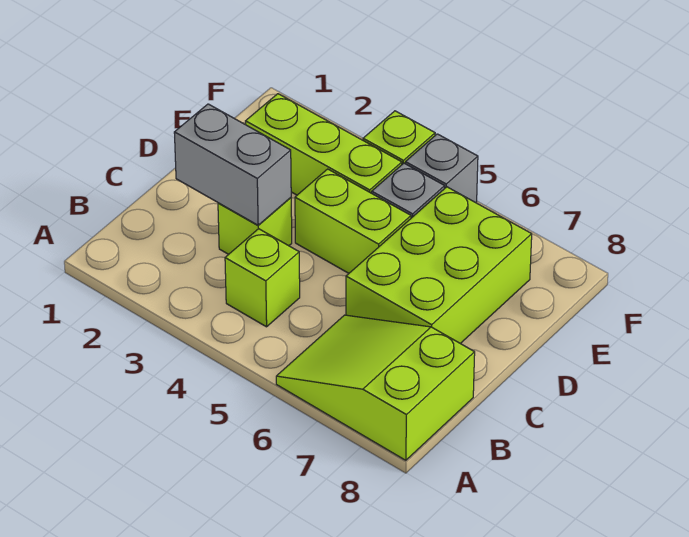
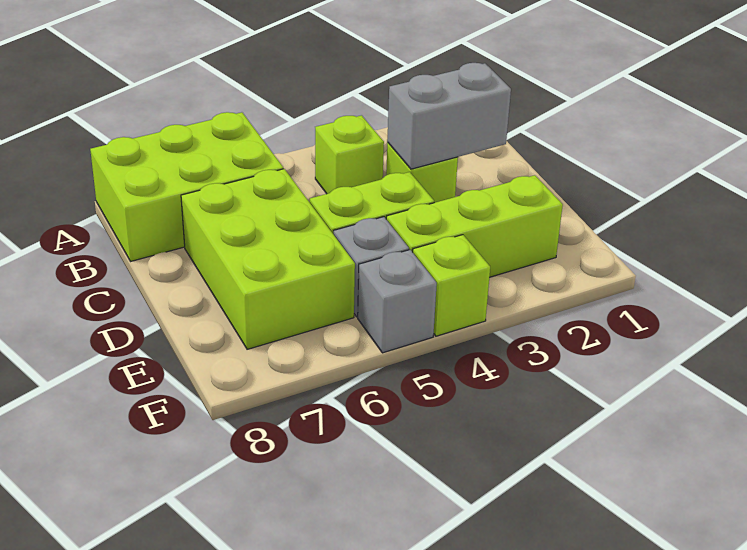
lime slope A6:B8 level 1 top 8 -> lime brick A6:B8 level 1

